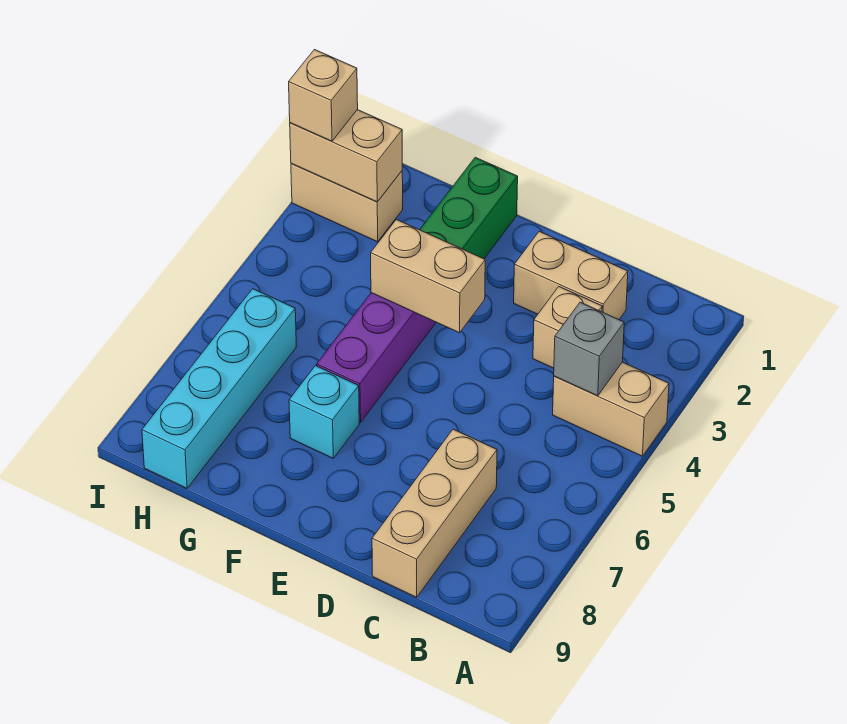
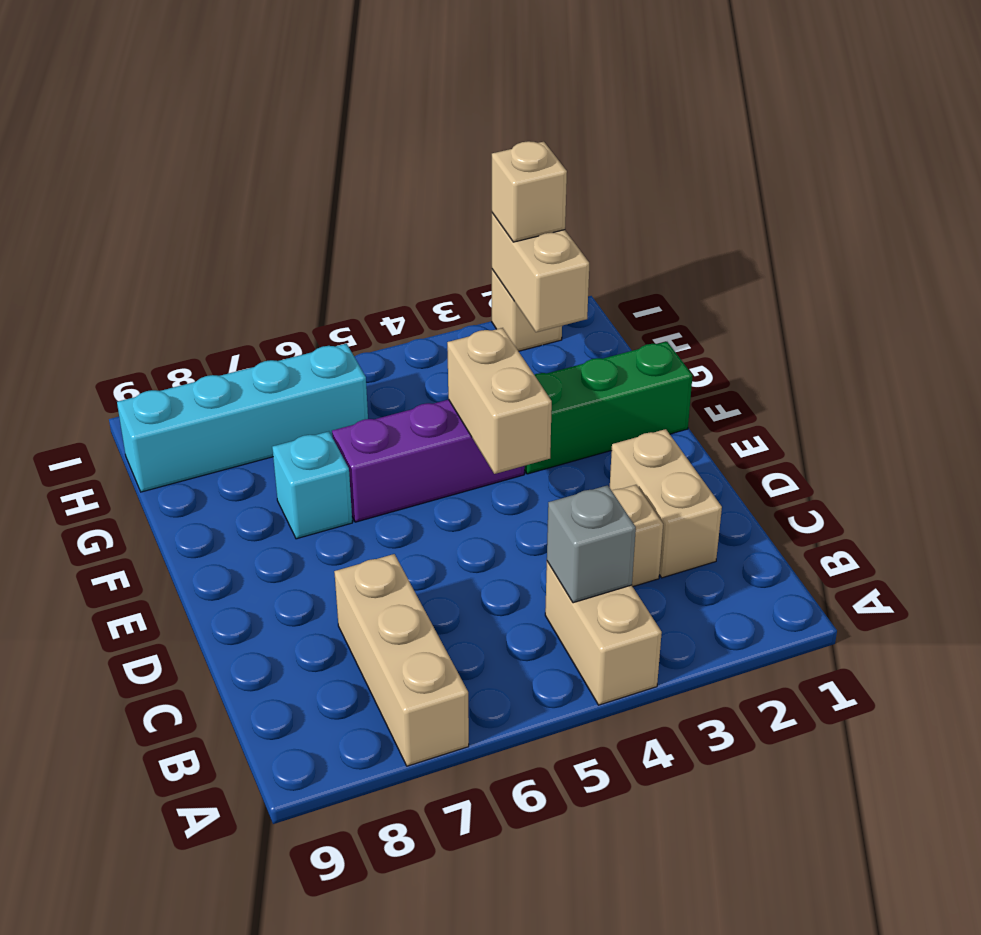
tan brick C7:C9 level 1 -> tan brick A7:C7 level 1
tan brick H2:I2 level 1 -> tan brick I2 level 1

